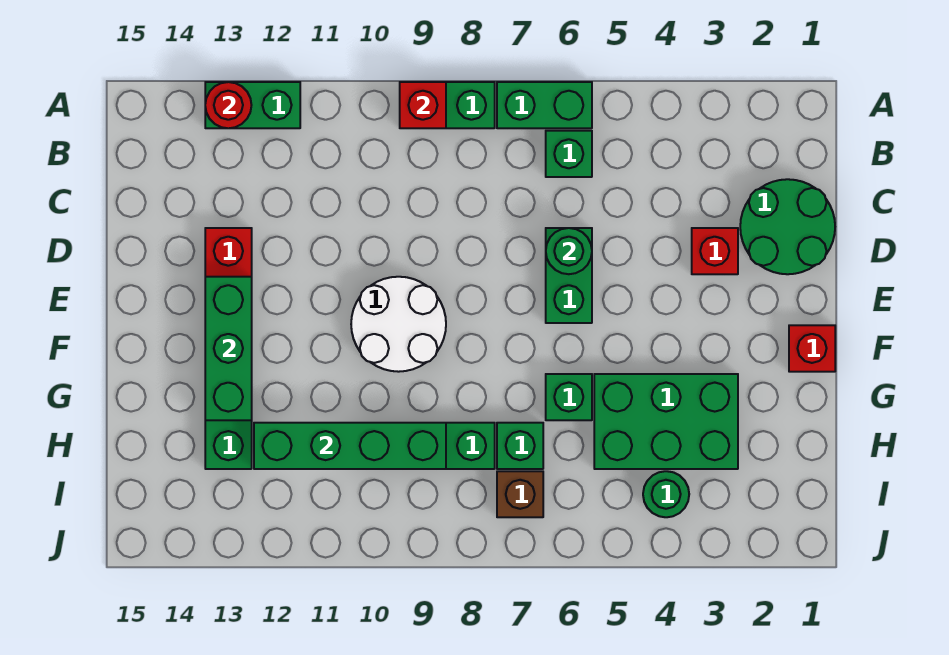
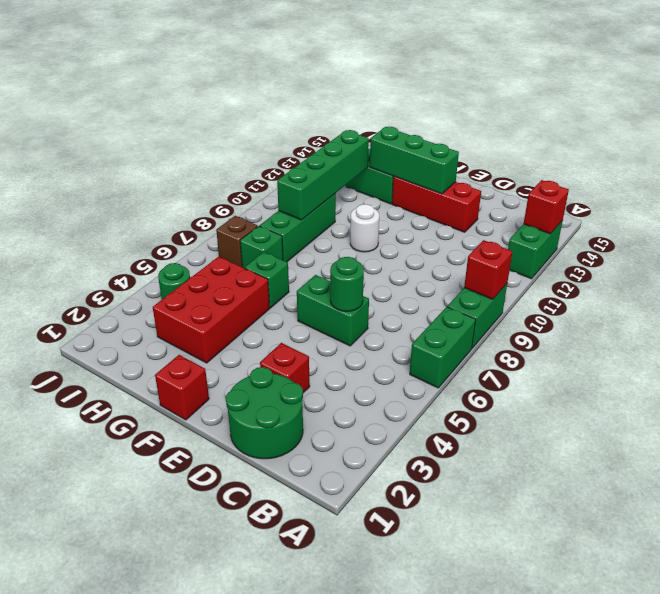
red round brick A13 level 2 -> red brick A13 level 2
green brick B6 level 1 -> none
white round brick E9:F10 level 1 -> white round brick F10 level 1
green brick G3:H5 level 1 -> red brick G3:H5 level 1

